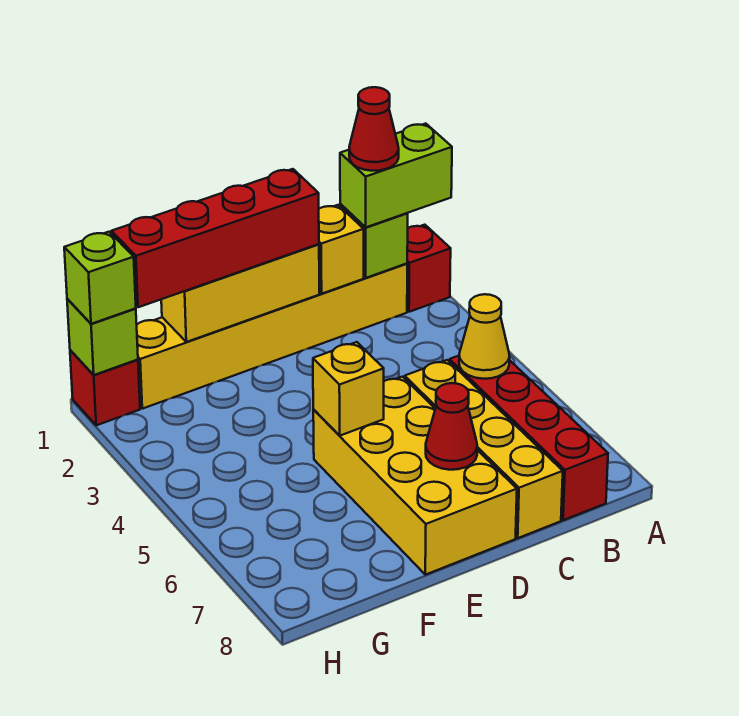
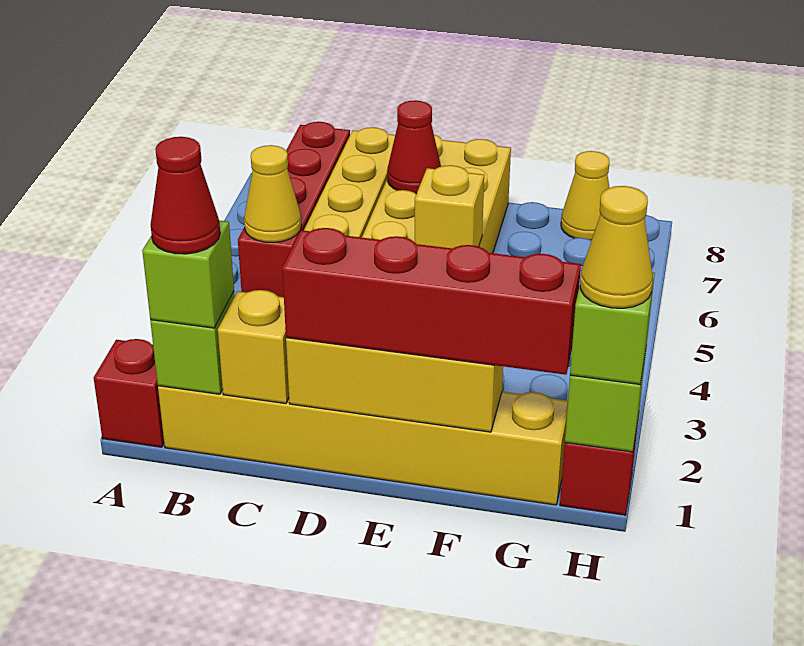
lime brick A1:B1 level 3 -> lime brick B1 level 3
none -> yellow cone G8 level 1
none -> yellow cone H1 level 4

